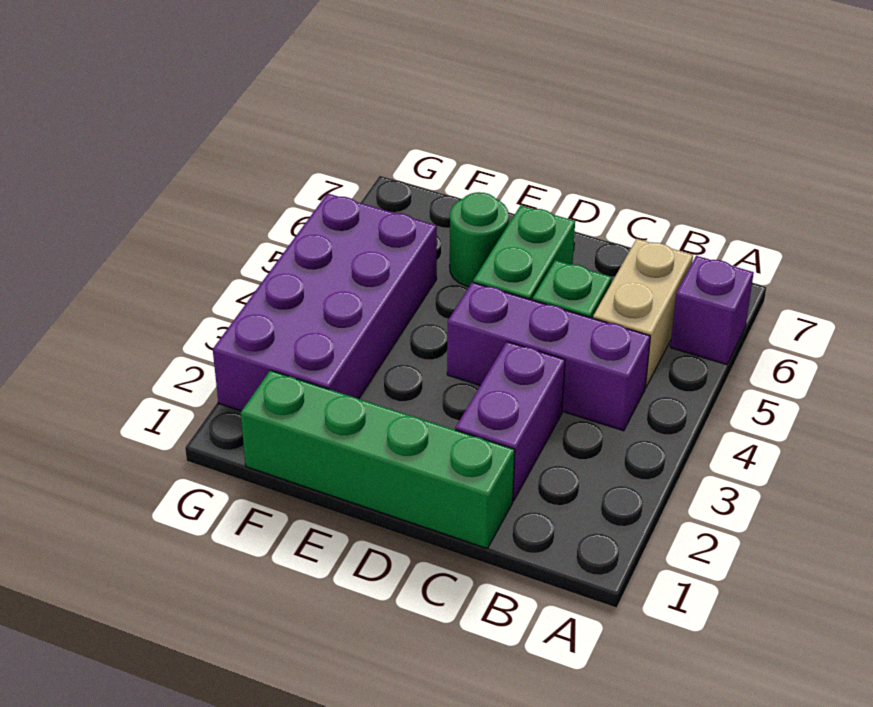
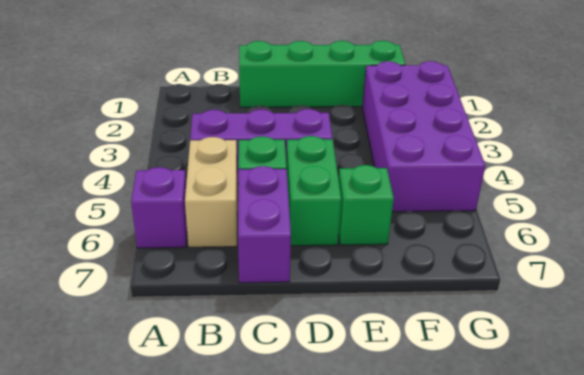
purple brick C2:C3 level 1 -> purple brick C6:C7 level 1
green round brick E6 level 1 -> green brick E6 level 1

